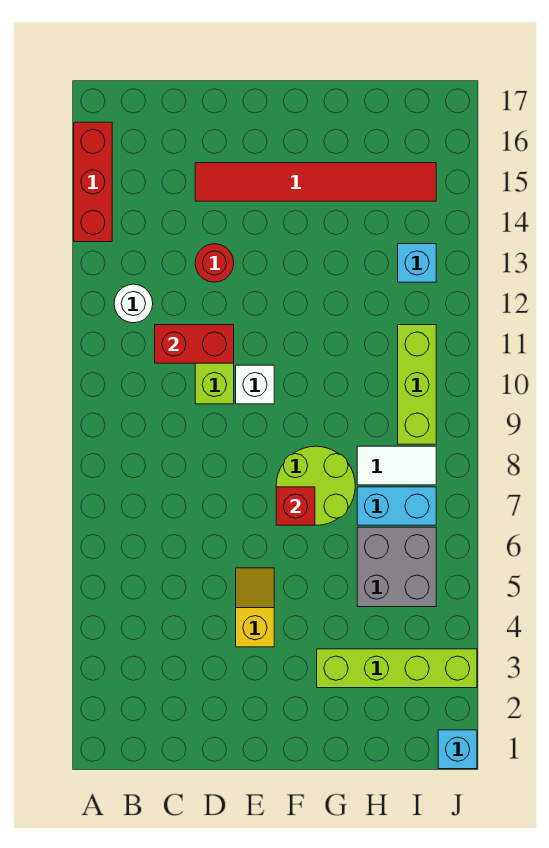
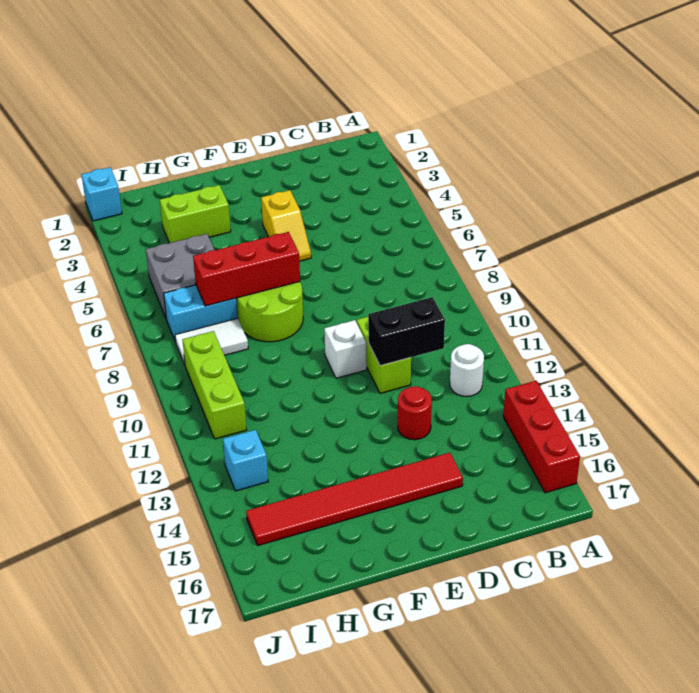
red brick C11:D11 level 2 -> black brick C11:D11 level 2
red brick F7 level 2 -> red brick F7:H7 level 2
lime brick G3:J3 level 1 -> lime brick G3:H3 level 1

